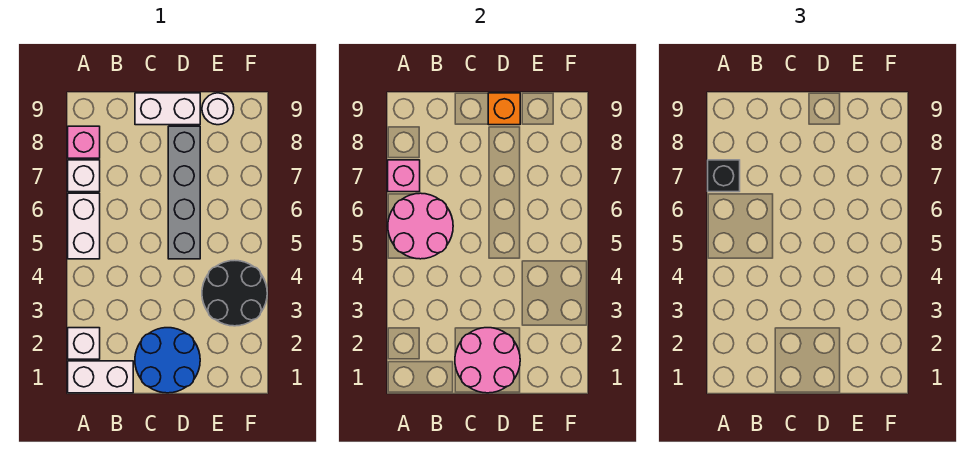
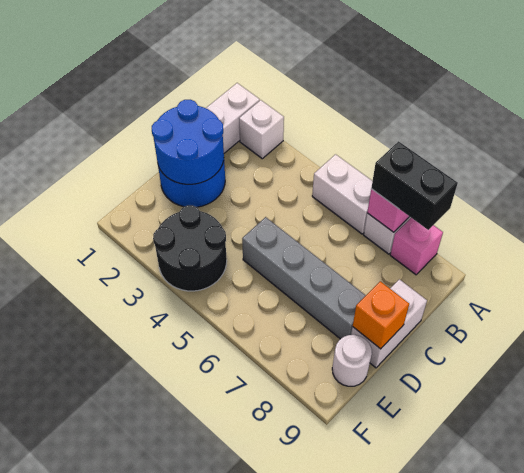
pink round brick A5:B6 level 2 -> none
black brick A7 level 3 -> black brick A7:A8 level 3
pink round brick C1:D2 level 2 -> blue round brick C1:D2 level 2

